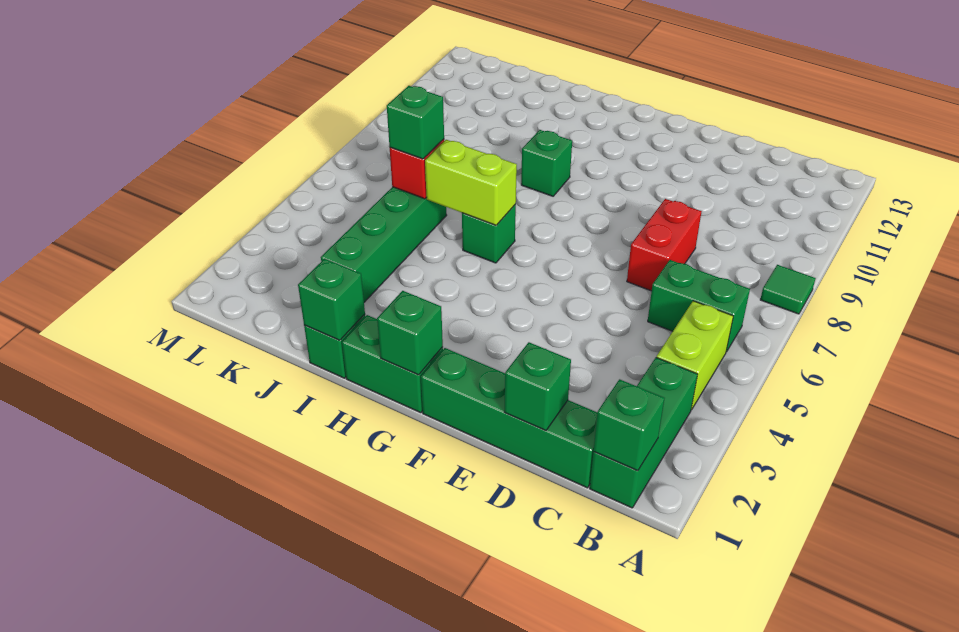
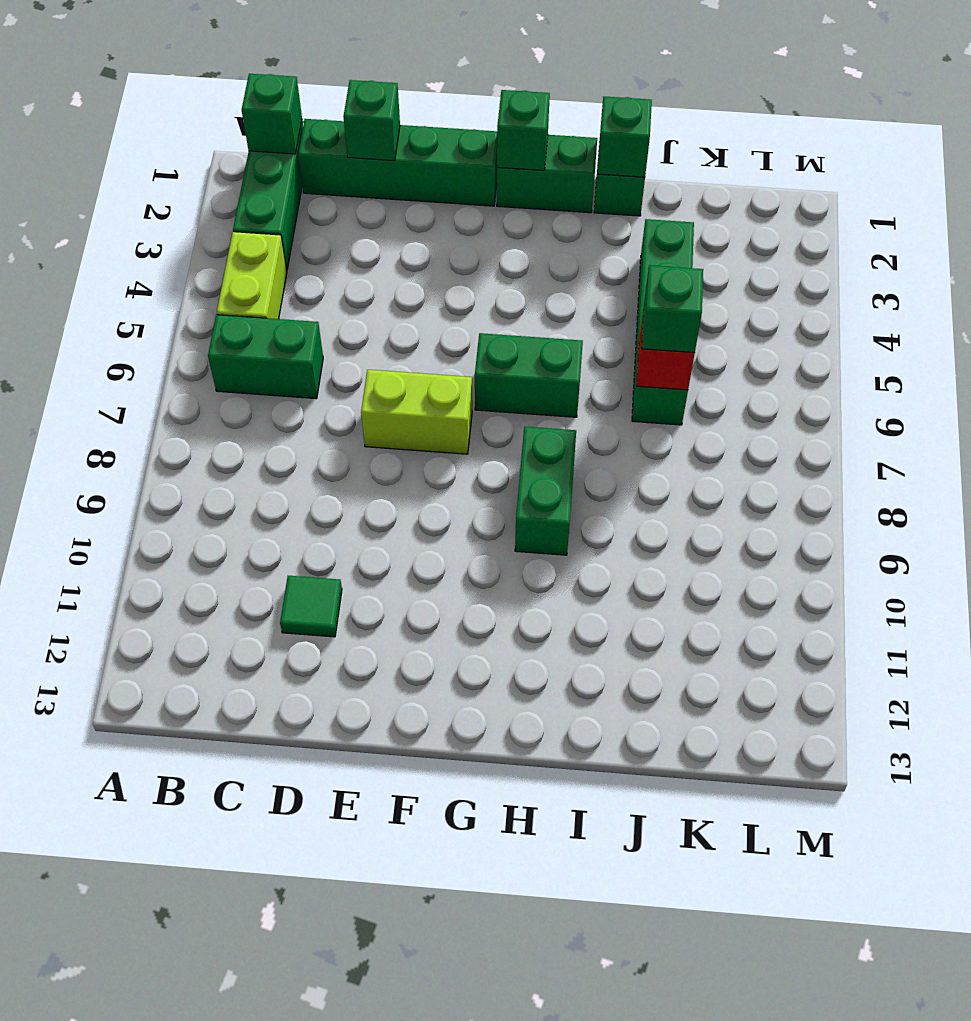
green tile A8 level 1 -> green tile D11 level 1
red brick D7:D8 level 1 -> none
green brick H6 level 1 -> green brick G6:H6 level 1
lime brick H6:I6 level 2 -> lime brick E7:F7 level 1
green brick H9 level 1 -> green brick H8:H9 level 1

